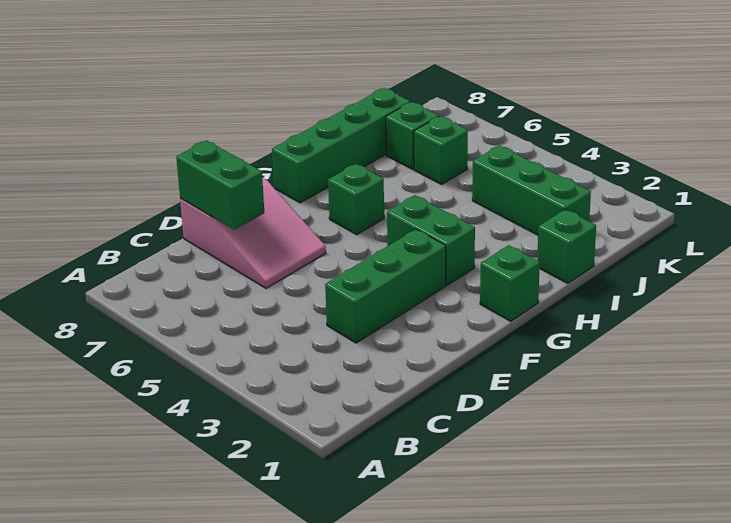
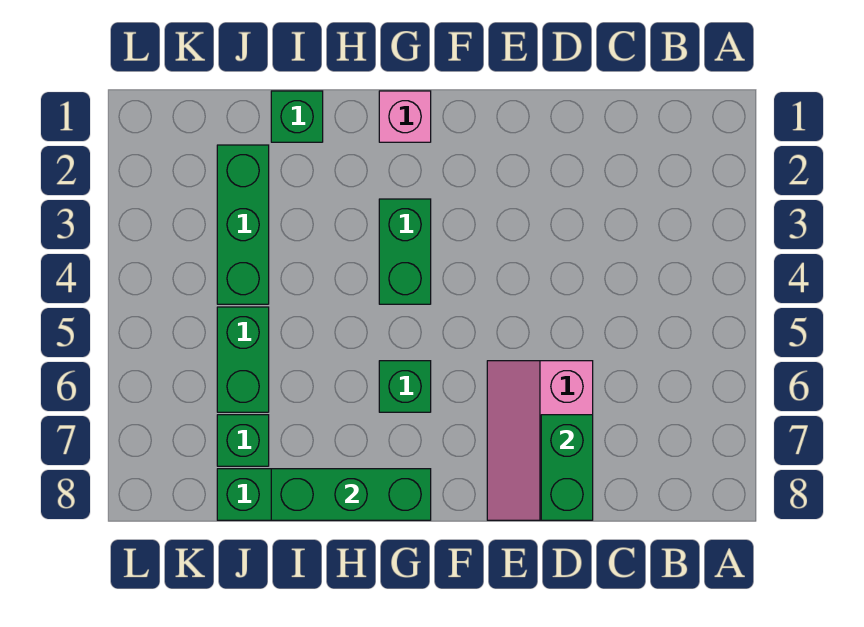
green brick D3:F3 level 1 -> green brick G8:I8 level 2
pink slope D6:E8 level 1 top 8 -> pink slope D6:E8 level 1 top D
green brick G1 level 1 -> pink brick G1 level 1
green brick J6 level 1 -> green brick J5:J6 level 1

